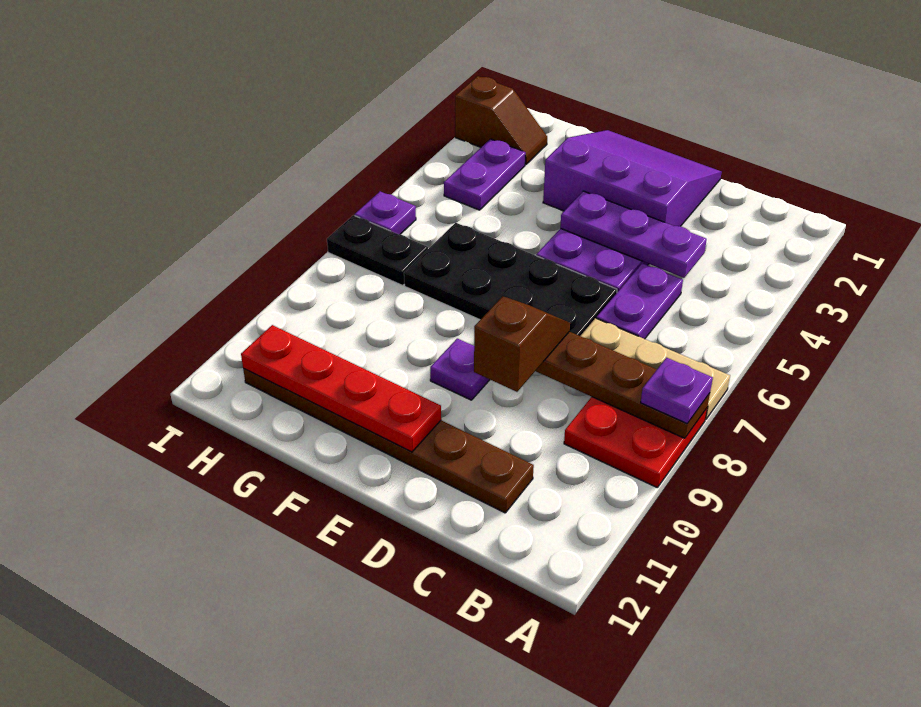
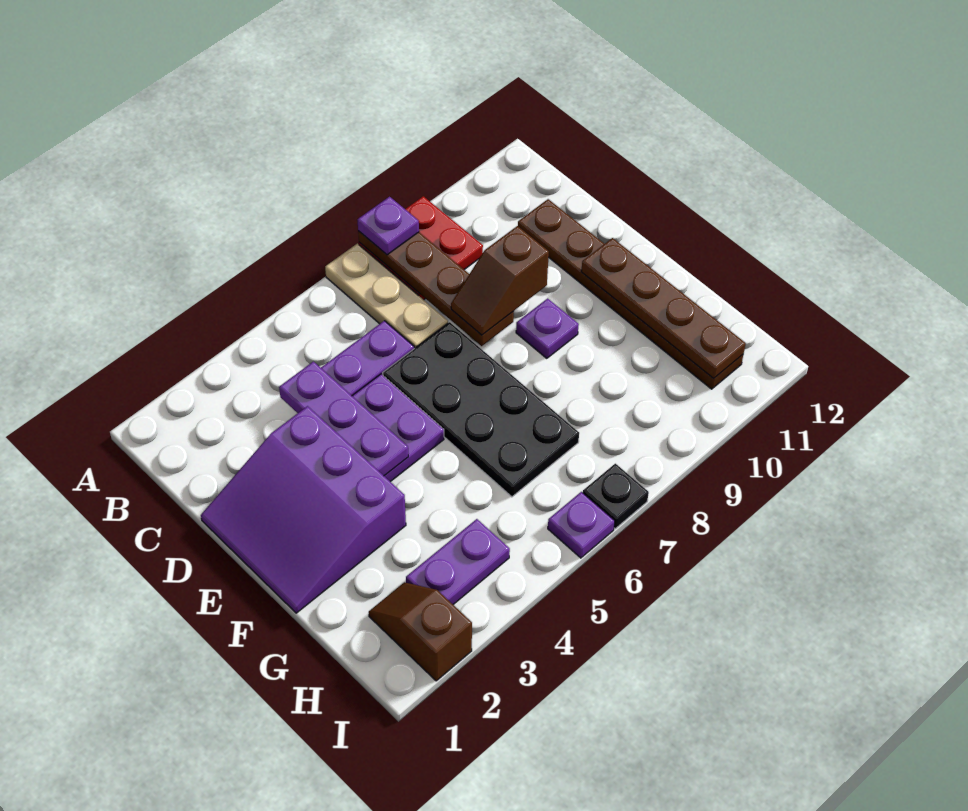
red plate E11:H11 level 2 -> brown plate E11:H11 level 2
black plate H7:I7 level 1 -> black plate I7 level 1

